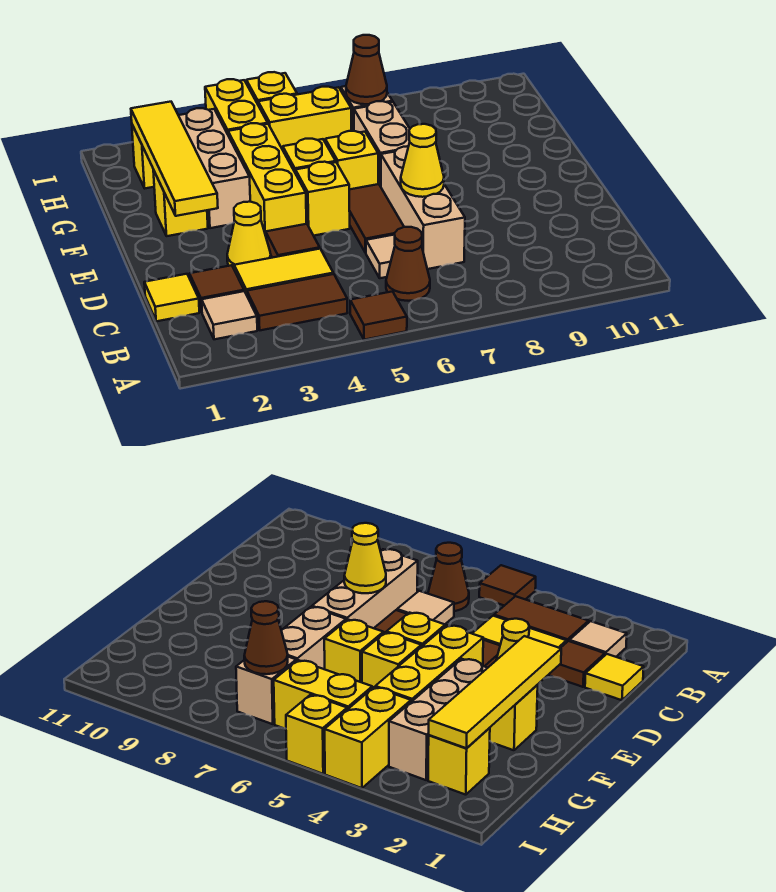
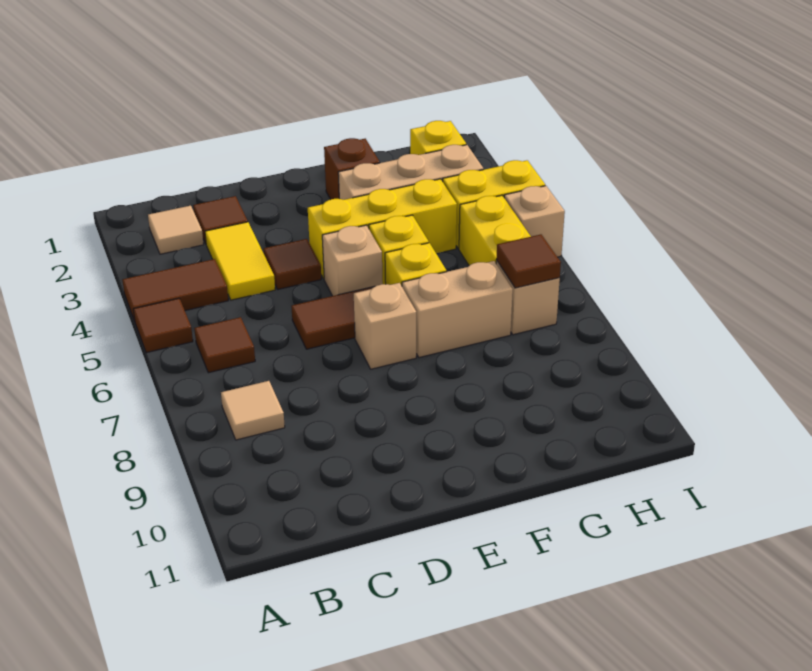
brown tile B3:B4 level 1 -> brown tile A4:B4 level 1
brown cone B6 level 1 -> brown tile B6 level 1
yellow tile C1 level 1 -> none
tan tile C6 level 1 -> tan tile B8 level 1
tan brick C7:E7 level 1 -> tan brick E7 level 1
yellow cone D3 level 1 -> none
yellow cone D7 level 2 -> none
yellow tile E2:H2 level 2 -> none
yellow brick E5 level 1 -> tan brick E5 level 1
yellow brick F2 level 1 -> brown brick F2 level 1
brown cone H7 level 2 -> brown tile H7 level 2
yellow brick I5 level 1 -> tan brick I5 level 1

